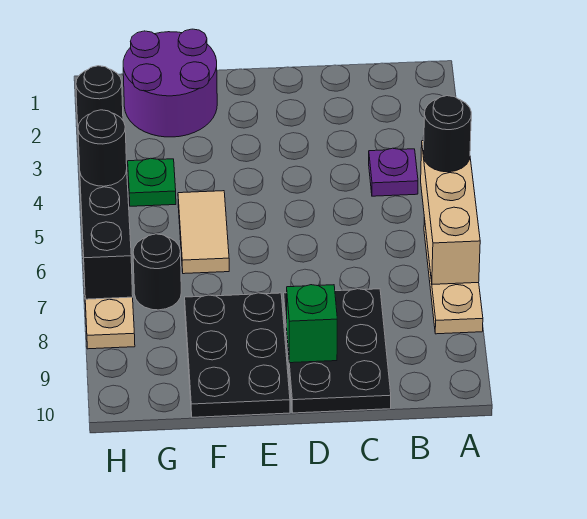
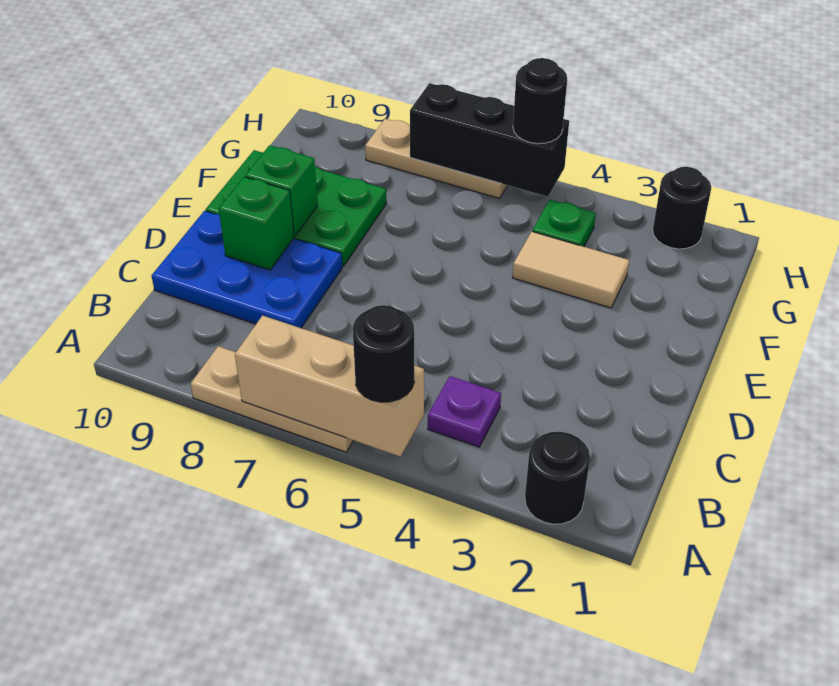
black plate C8:D10 level 1 -> blue plate C8:D10 level 1
black plate E8:F10 level 1 -> green plate E8:F10 level 1
none -> green brick E9 level 2
purple round brick F1:G2 level 1 -> none
tan tile F5:F6 level 1 -> tan tile F3:F4 level 1
black round brick G7 level 1 -> black round brick A2 level 1

